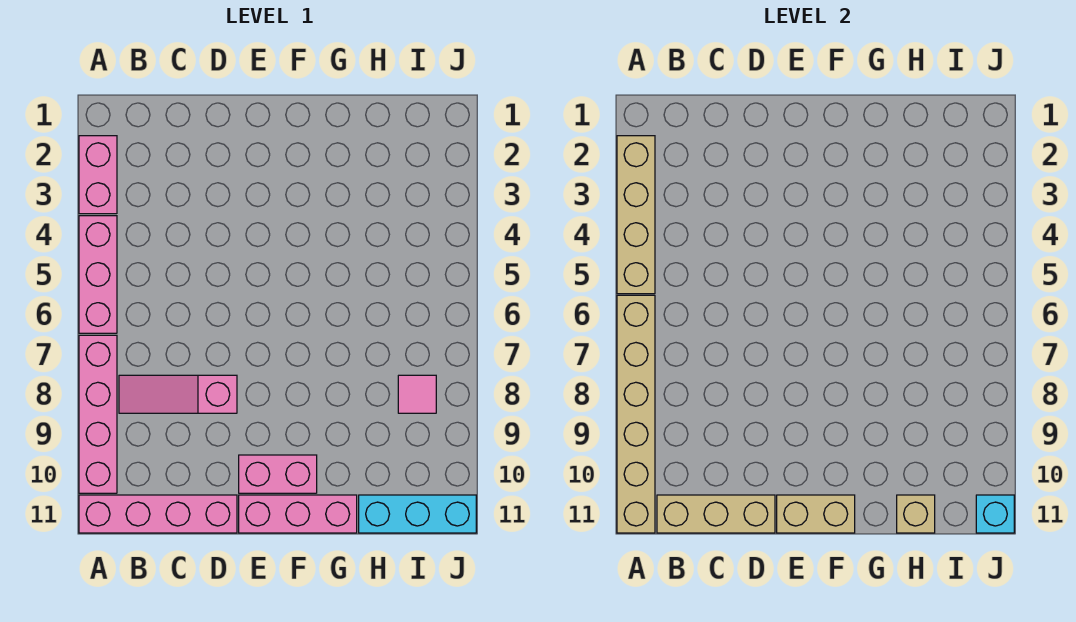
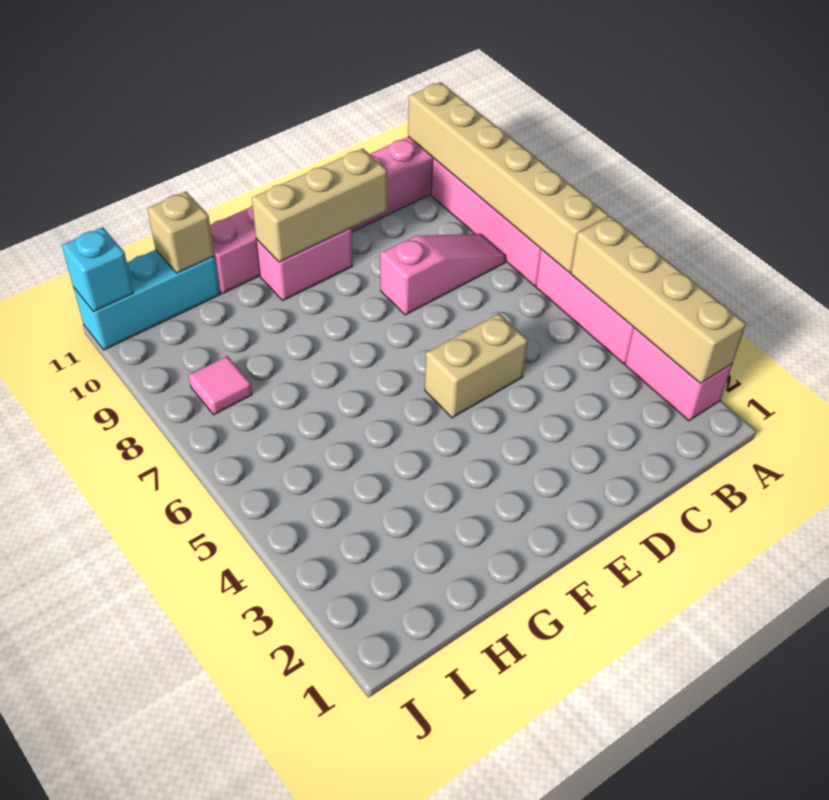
tan brick B11:D11 level 2 -> tan brick D10:F10 level 2
tan brick E11:F11 level 2 -> tan brick D5:E5 level 1

